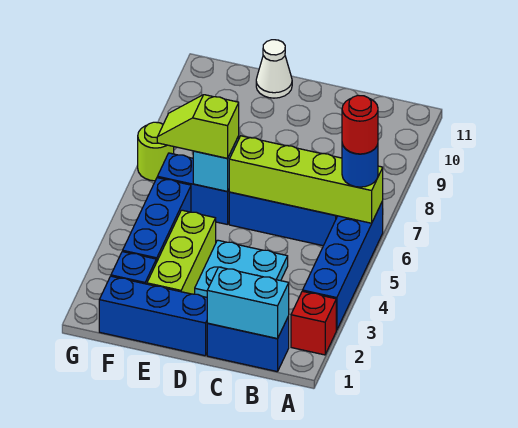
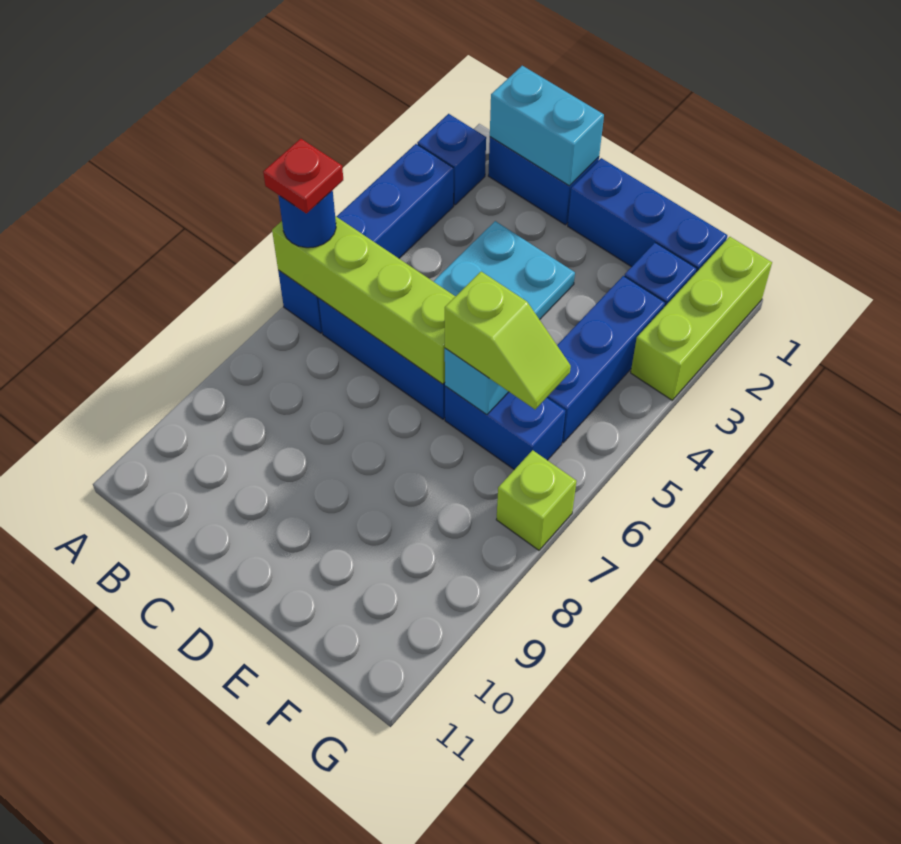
red brick A2 level 1 -> blue brick A2 level 1
red round brick A6 level 4 -> red plate A6 level 4
lime brick E2:E4 level 1 -> lime brick G1:G3 level 1
white cone E11 level 1 -> none
lime round brick G7 level 1 -> lime brick G7 level 1

